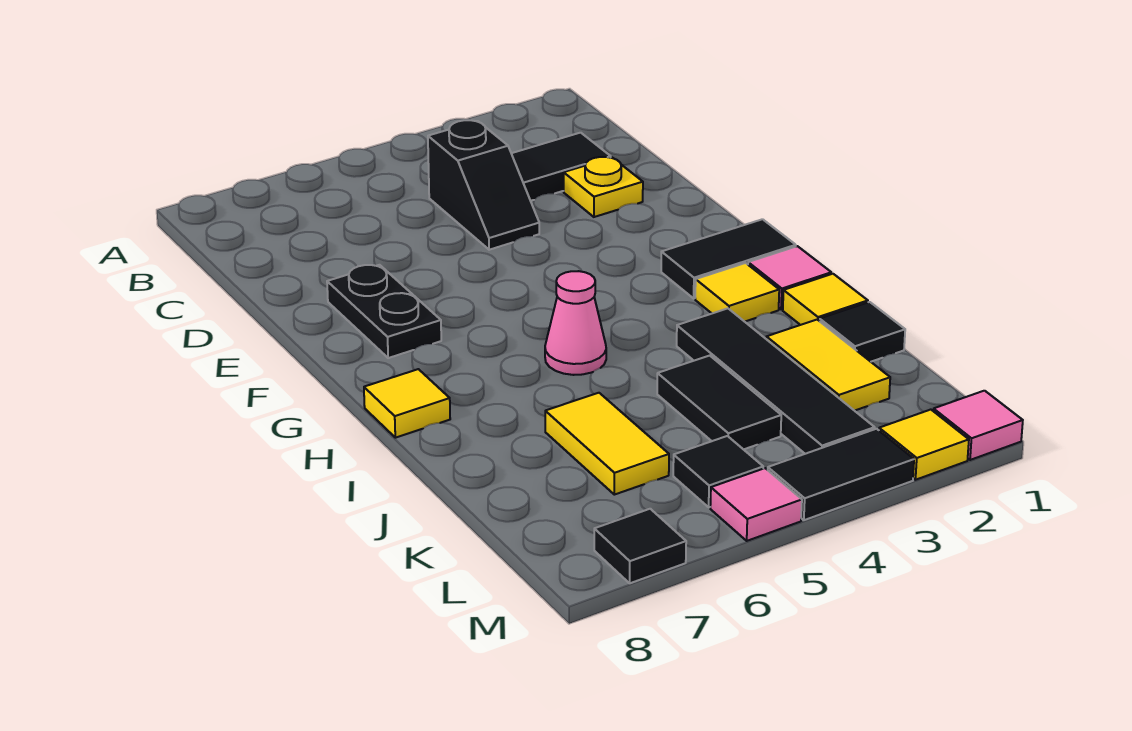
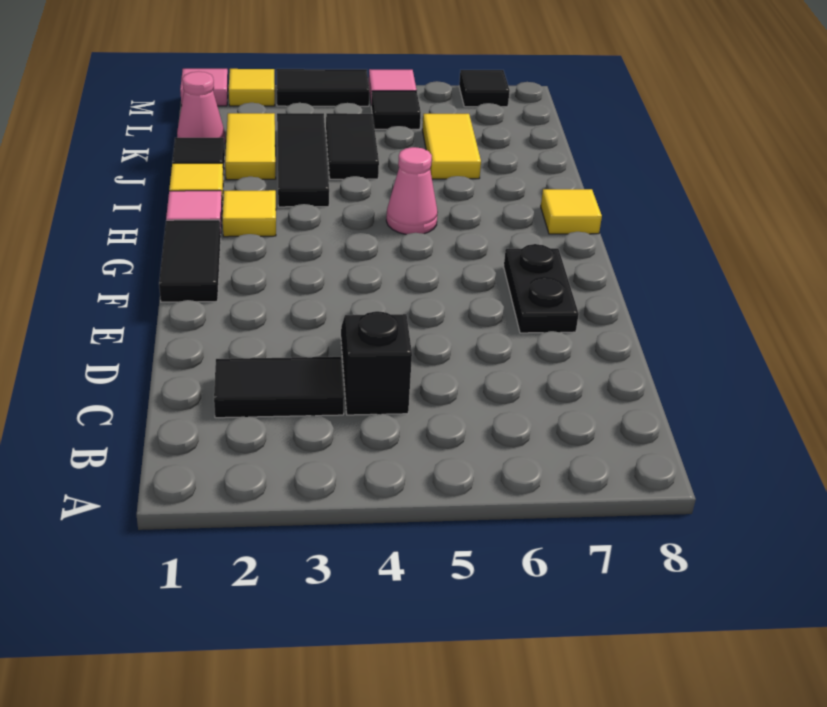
yellow plate D2 level 1 -> none
black tile G1:G2 level 1 -> black tile F1:G1 level 1
black tile I3:L3 level 1 -> black tile I3:K3 level 1
none -> pink cone K1 level 1

